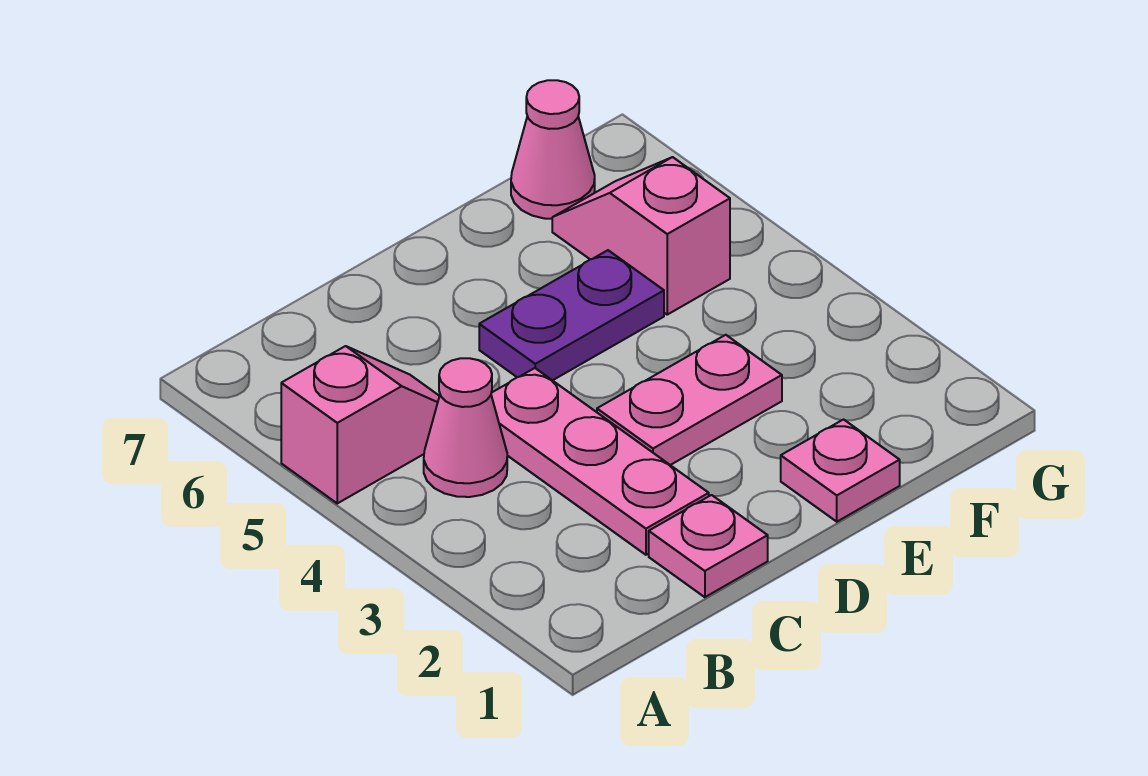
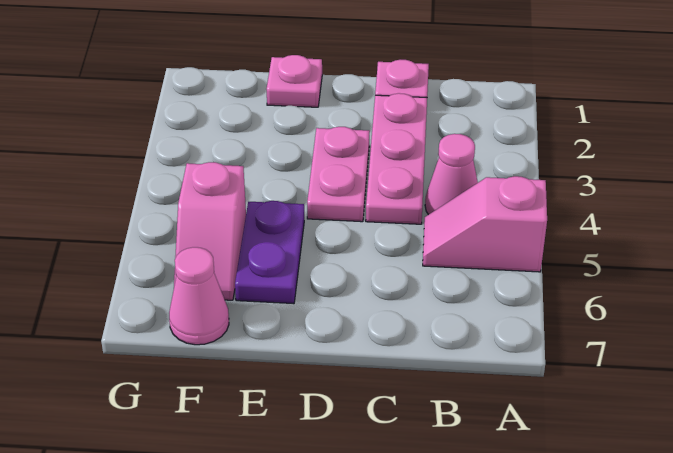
pink plate D3:E3 level 1 -> pink plate D3:D4 level 1
purple plate D5:E5 level 1 -> purple plate E5:E6 level 1

